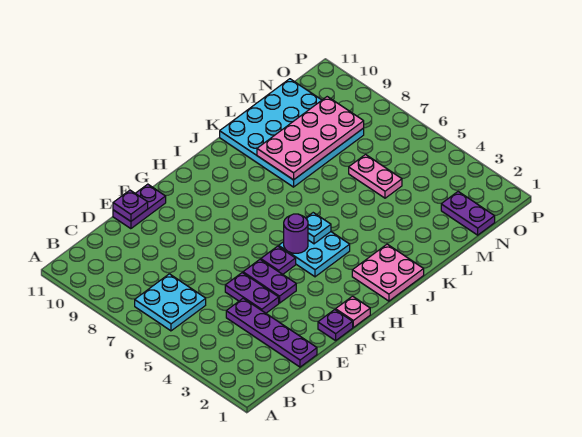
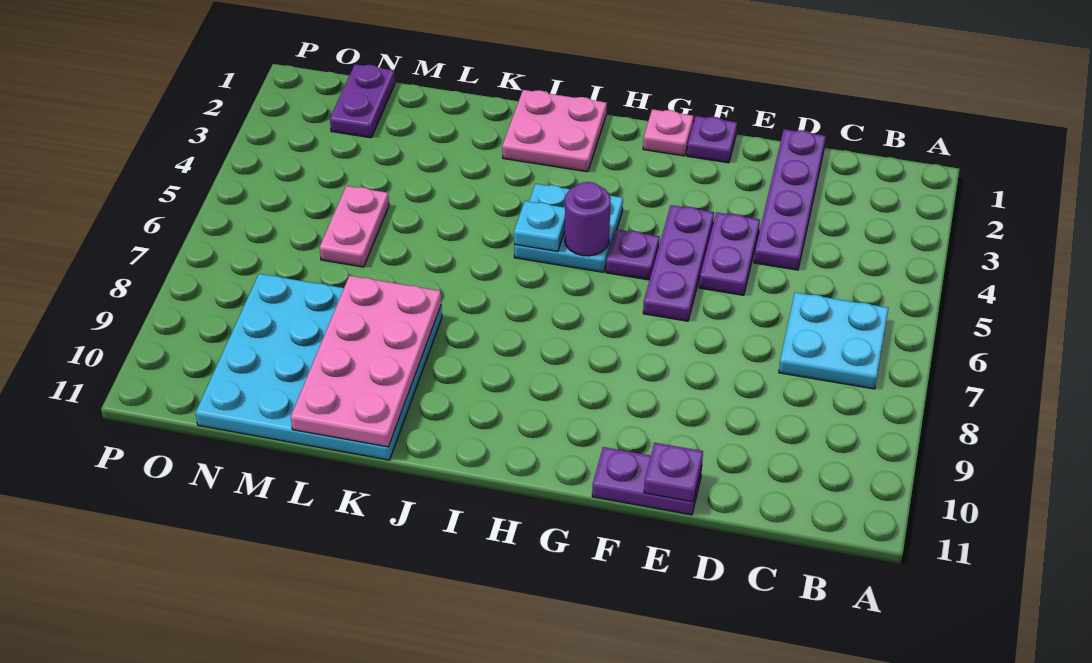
purple plate F4:F5 level 1 -> purple plate F4:F6 level 1
pink plate K8:N9 level 2 -> pink plate K8:L11 level 2

